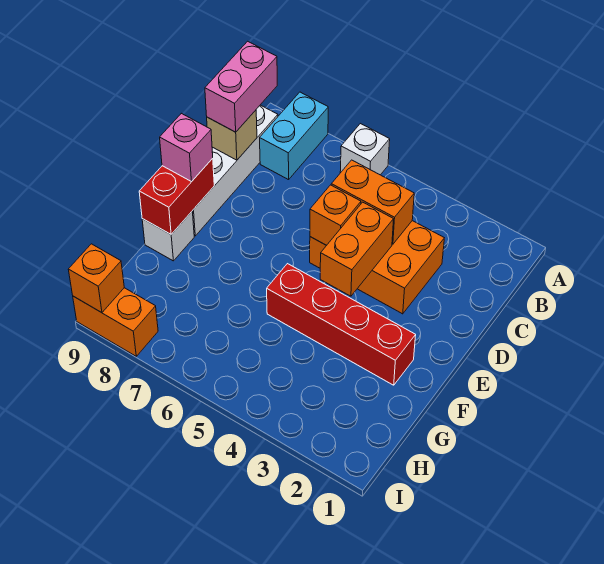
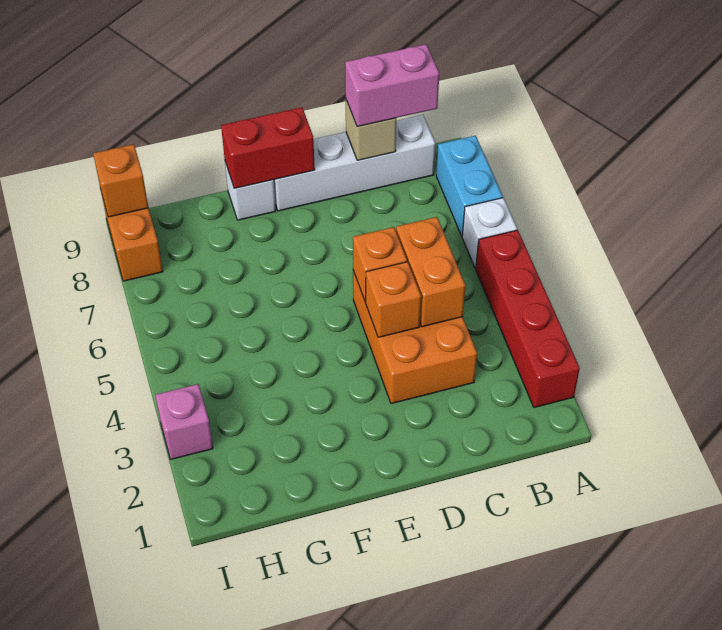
cyan brick A8:B8 level 1 -> cyan brick A7:A8 level 1
orange brick D4:E4 level 2 -> orange brick D4 level 2
pink brick E9 level 3 -> pink brick I3 level 1
red brick F2:F5 level 1 -> red brick A2:A5 level 1

